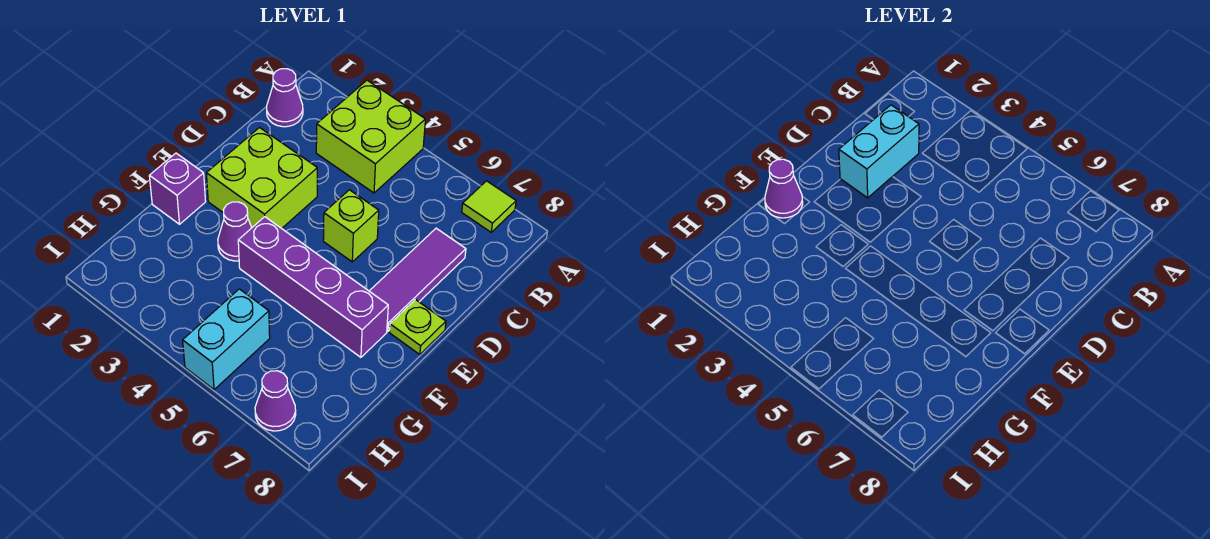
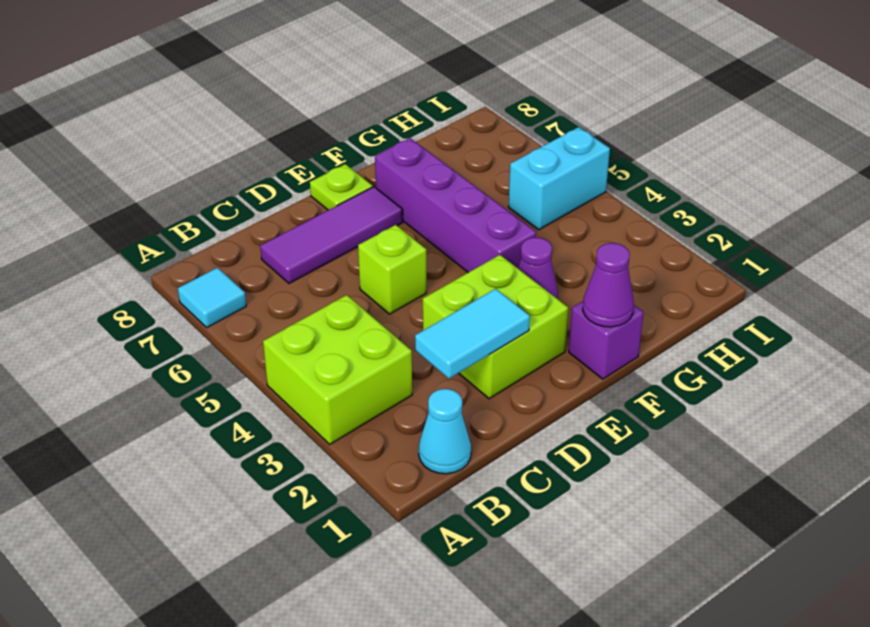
lime tile A7 level 1 -> cyan tile A7 level 1
purple cone B1 level 1 -> cyan cone B1 level 1
cyan brick C2:D2 level 2 -> cyan tile C2:D2 level 2
purple cone I7 level 1 -> none

